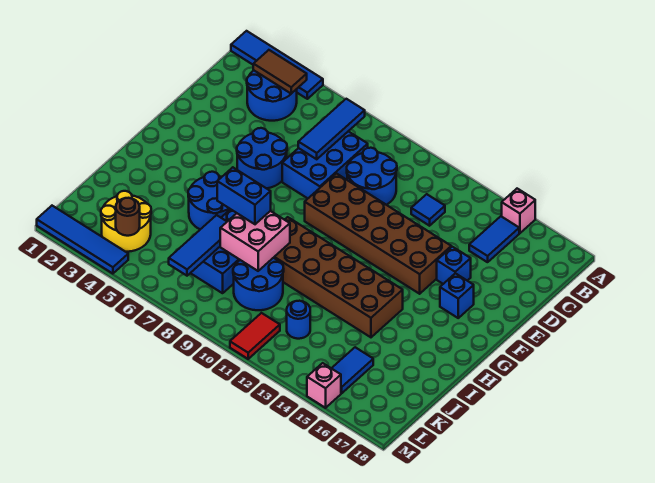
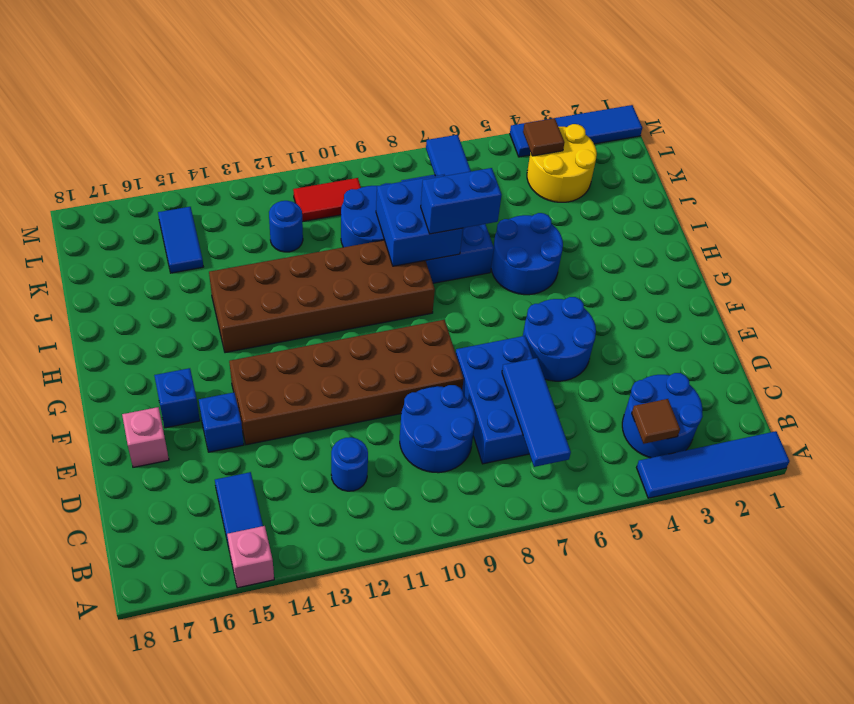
brown tile B3:B4 level 2 -> brown tile B4 level 2
blue tile C12 level 1 -> blue round brick C12 level 1
pink brick I8:J9 level 2 -> blue brick I8:J9 level 2
brown round brick L4 level 2 -> brown tile L4 level 2
red tile L11:M11 level 1 -> red tile L10:L11 level 1
pink brick M15 level 1 -> pink brick E17 level 1

